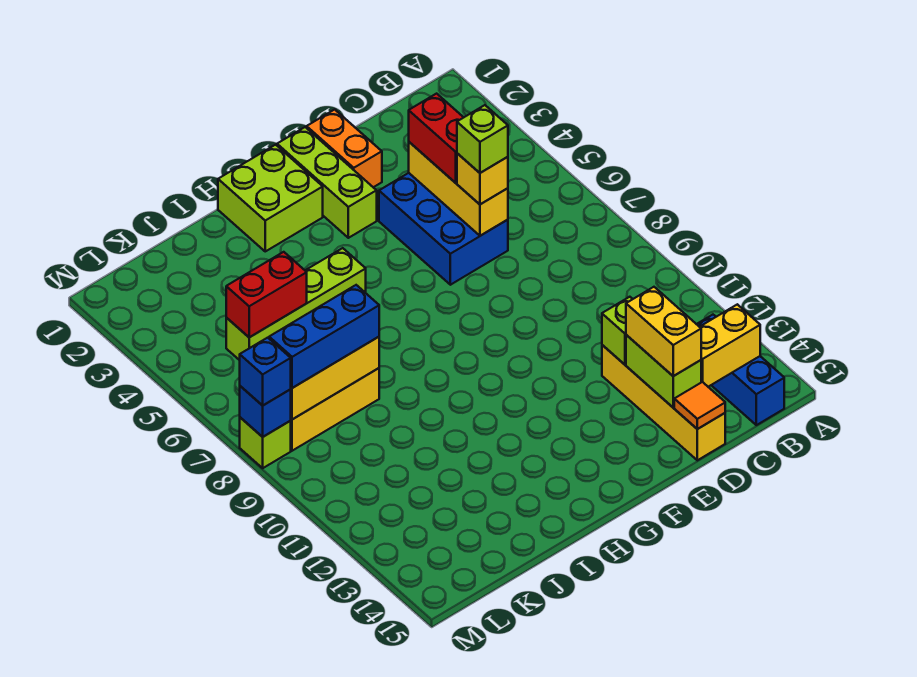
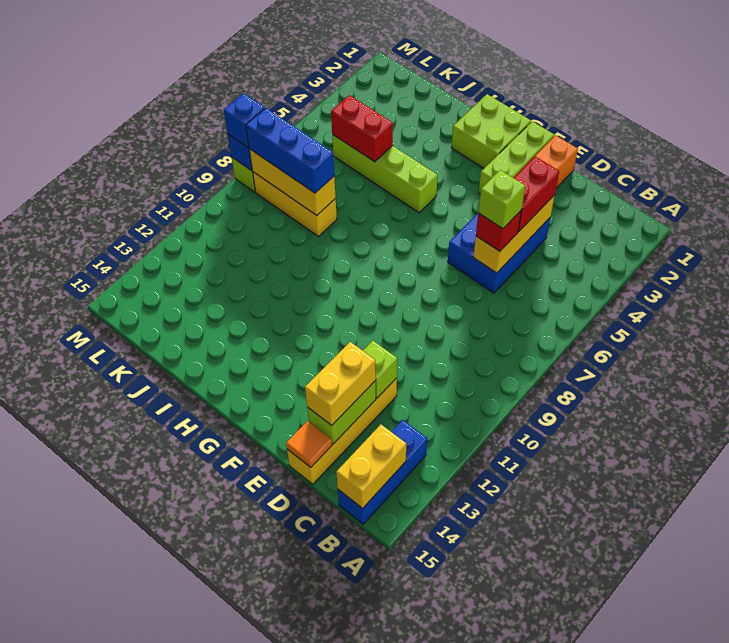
yellow brick B14:C14 level 2 -> yellow brick B14:B15 level 2
yellow brick D6 level 3 -> red brick D6 level 3

